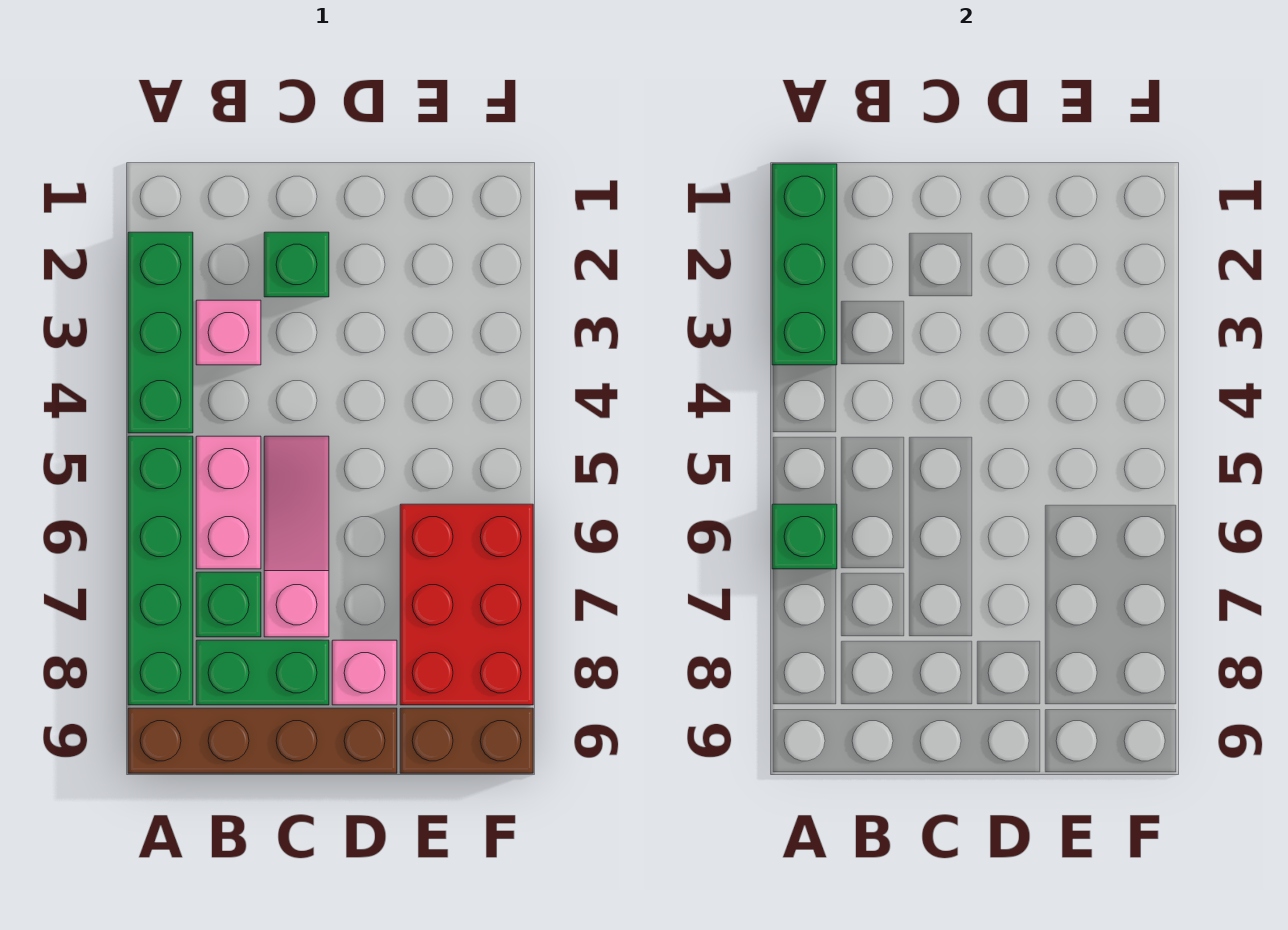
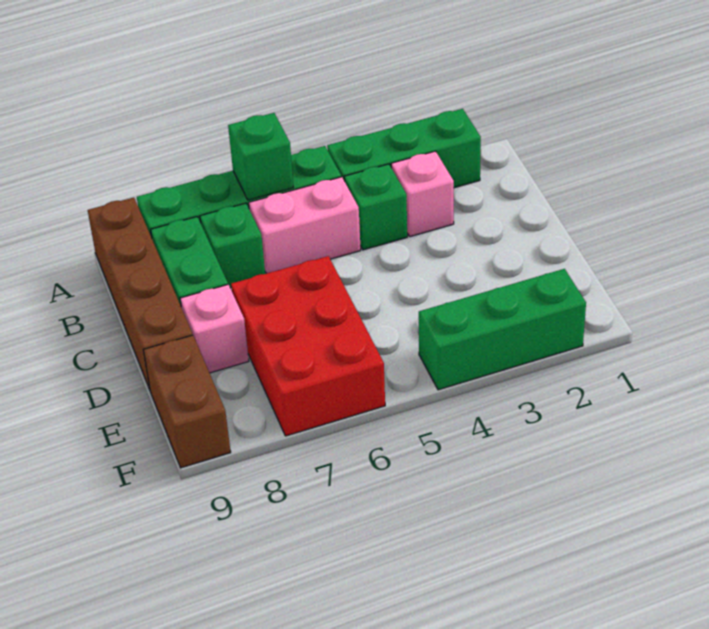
green brick A1:A3 level 2 -> green brick F2:F4 level 1
green brick C2 level 1 -> green brick B4 level 1
pink slope C5:C7 level 1 top 7 -> none
red brick E6:F8 level 1 -> red brick D6:F7 level 1

